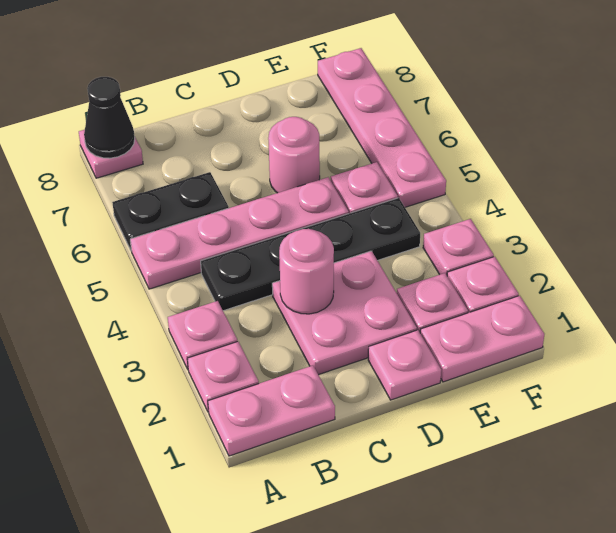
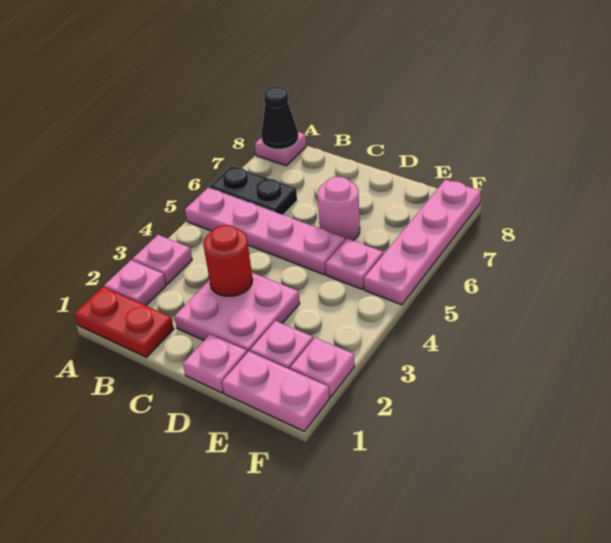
pink plate A1:B1 level 1 -> red plate A1:B1 level 1
black plate B4:E4 level 1 -> none
pink round brick C3 level 2 -> red round brick C3 level 2
pink plate F3 level 1 -> none

